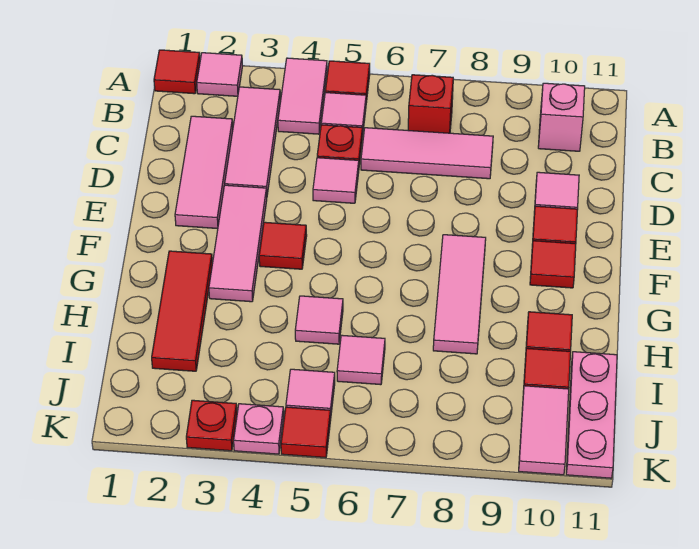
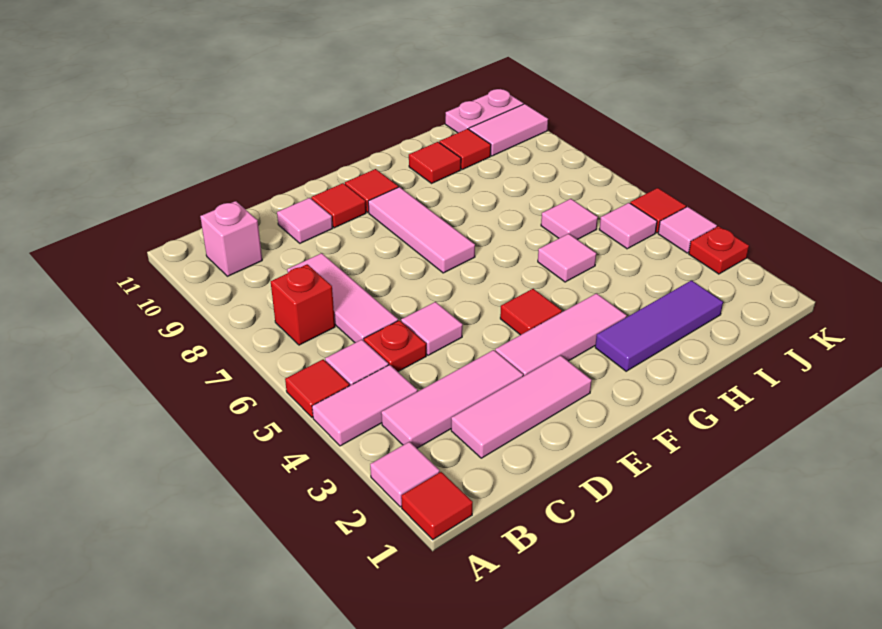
pink tile F8:H8 level 1 -> pink tile F7:F9 level 1
red tile G2:I2 level 1 -> purple tile G2:I2 level 1
pink plate I11:K11 level 1 -> pink plate J11:K11 level 1
pink plate K4 level 1 -> pink tile K4 level 1

